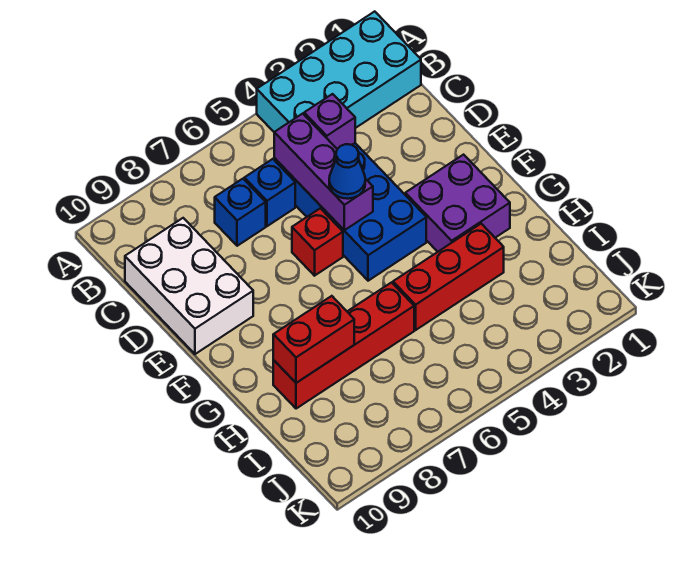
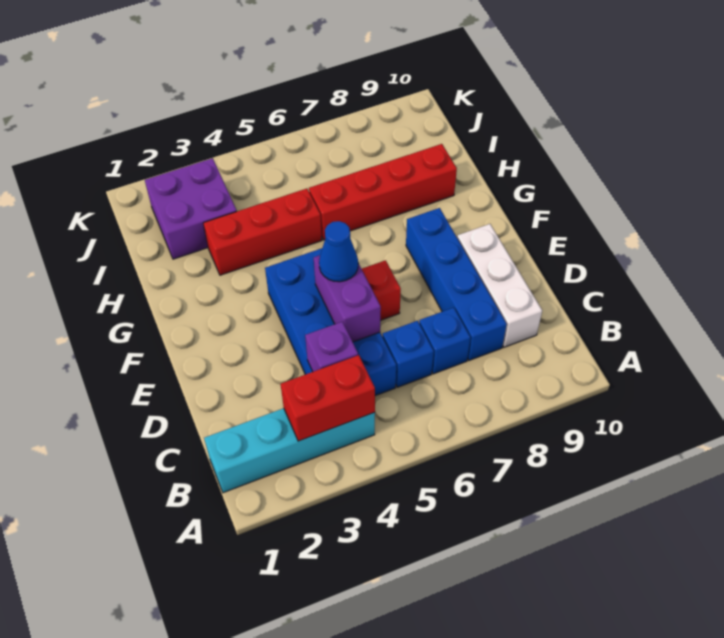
cyan brick A1:B4 level 1 -> cyan brick B1:B4 level 1
purple brick C5:E5 level 2 -> purple brick D5:E5 level 2
none -> blue brick C8:F8 level 1
white brick C9:E10 level 1 -> white brick C9:E9 level 1
purple brick F2:G3 level 1 -> purple brick I2:J3 level 1
red brick H8:H9 level 2 -> red brick B3:B4 level 2

